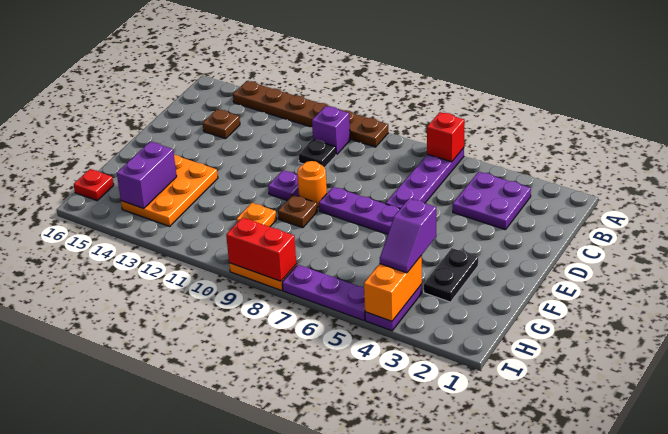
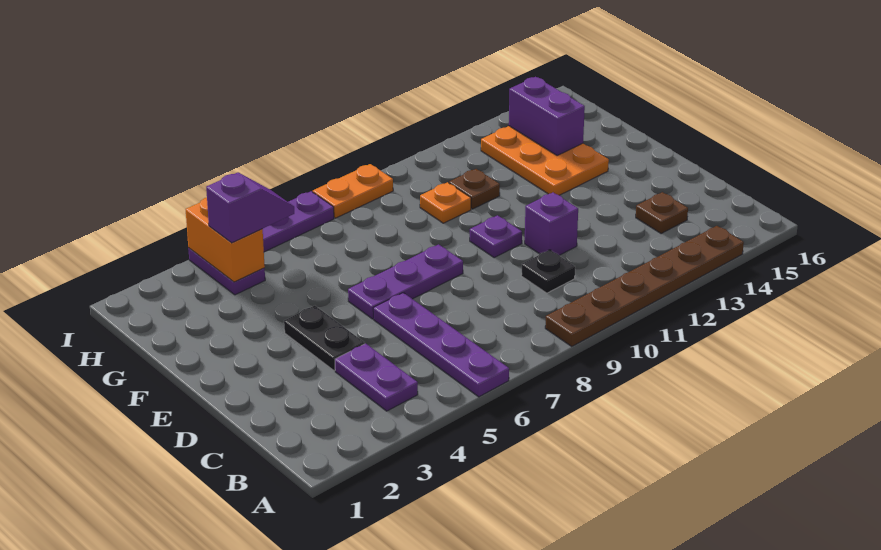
red brick A6 level 2 -> none
purple plate B3:C4 level 1 -> purple plate B4:C4 level 1
purple brick B10 level 1 -> purple brick D11 level 1
orange round brick E9 level 1 -> none
black plate F3:G3 level 1 -> black plate D4:E4 level 1
brown plate F9 level 1 -> brown plate G11 level 1
purple slope G4:H4 level 3 top G -> purple slope H4:H5 level 3 top 4
red plate H16 level 1 -> none
red brick I8:I9 level 2 -> none

